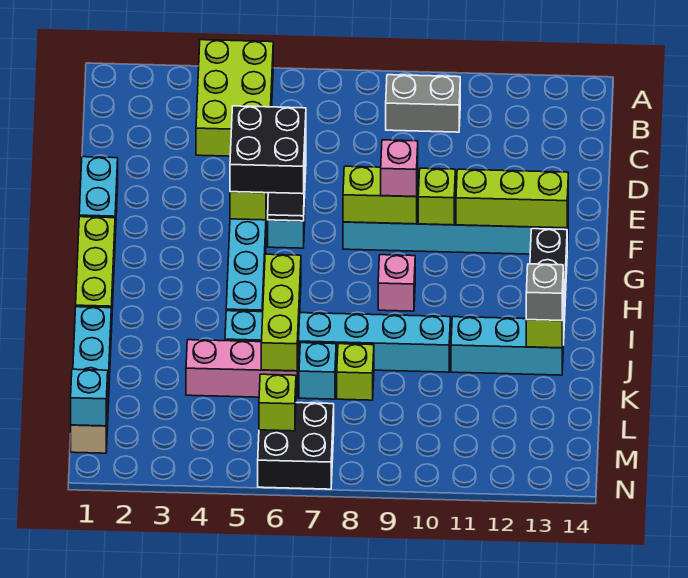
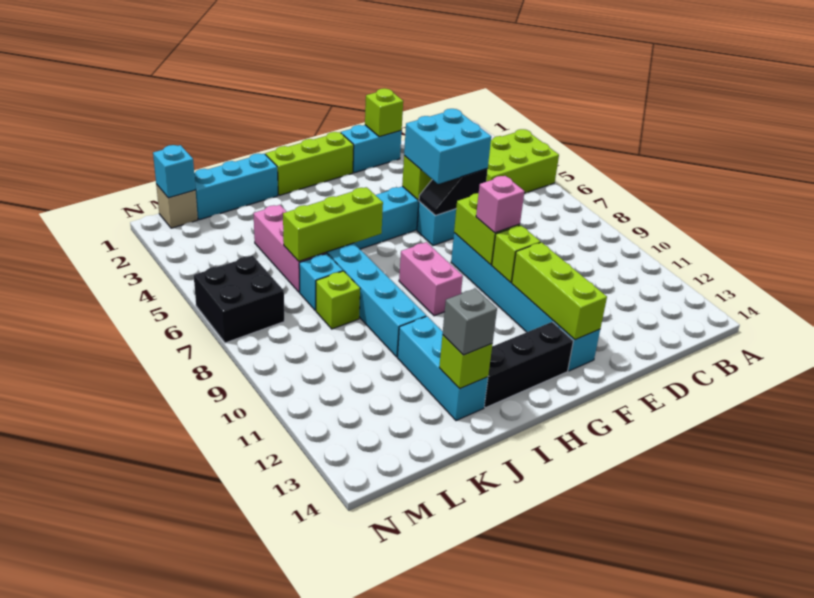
grey brick B9:B10 level 1 -> none
black brick E5:F6 level 3 -> cyan brick E5:F6 level 3
pink brick H9 level 1 -> pink brick H8:H9 level 1
lime brick M6 level 2 -> lime brick E1 level 2

